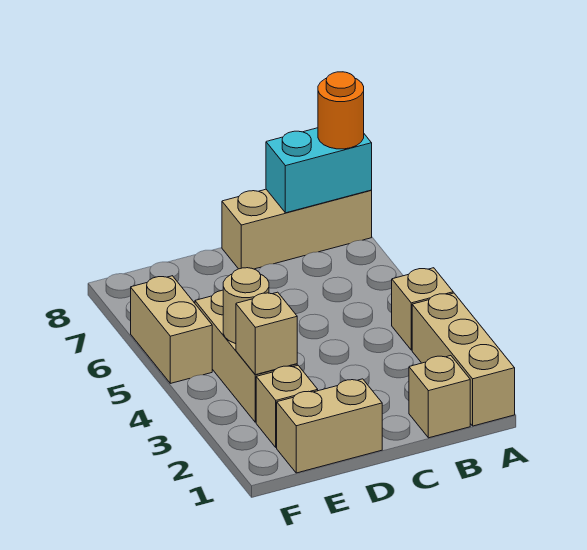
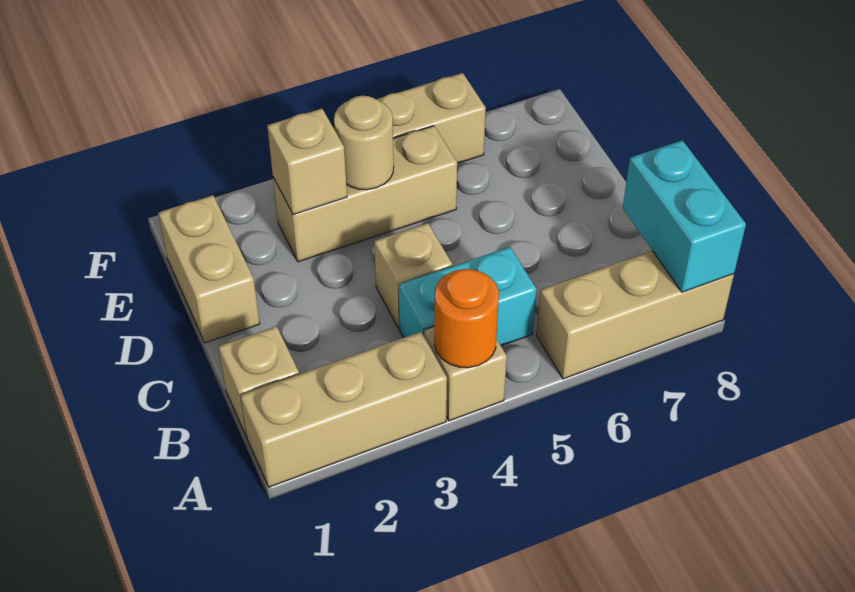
tan brick A8:C8 level 1 -> tan brick A6:A8 level 1
orange round brick A8 level 3 -> orange round brick A4 level 2
none -> cyan brick B4:B5 level 1
tan brick E2 level 1 -> tan brick C4 level 1

